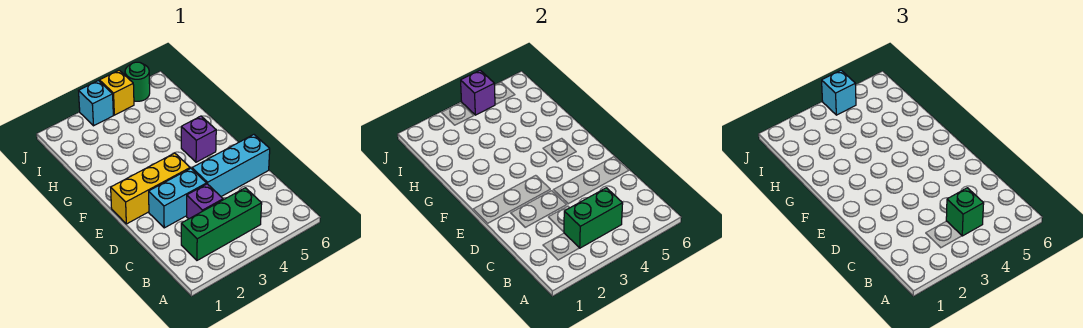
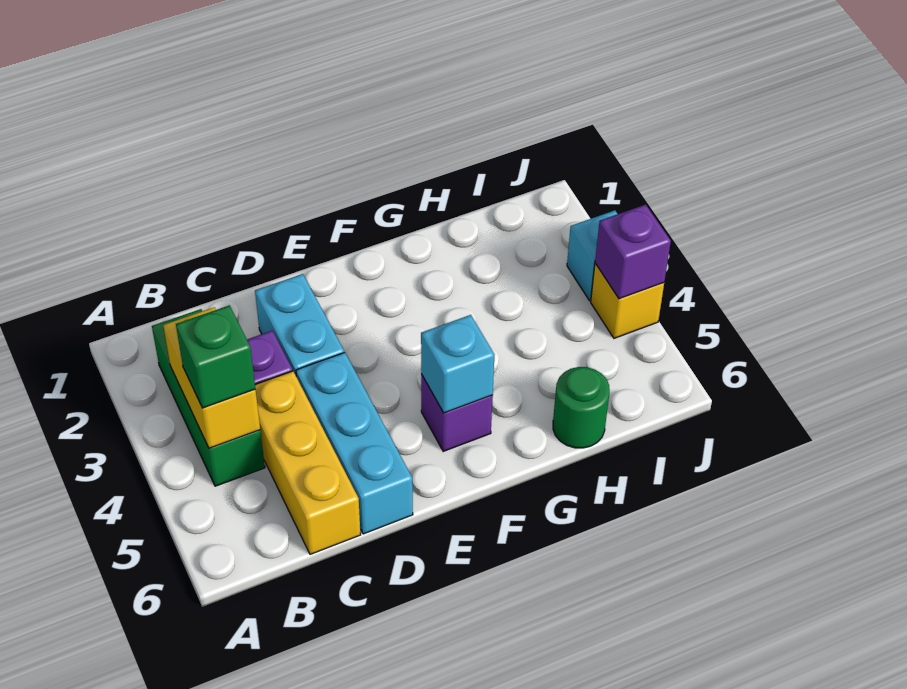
green brick B3:B4 level 2 -> yellow brick B3:B4 level 2
yellow brick E1:E3 level 1 -> yellow brick C4:C6 level 1
cyan brick J4 level 3 -> cyan brick F5 level 2
green round brick J5 level 1 -> green round brick H6 level 1

